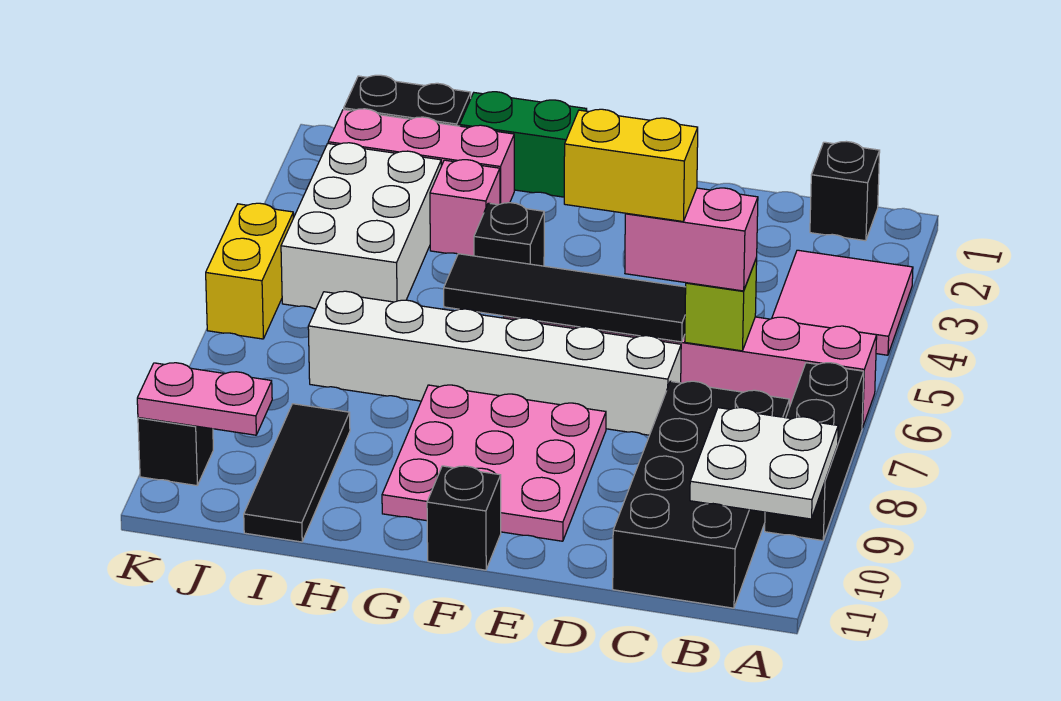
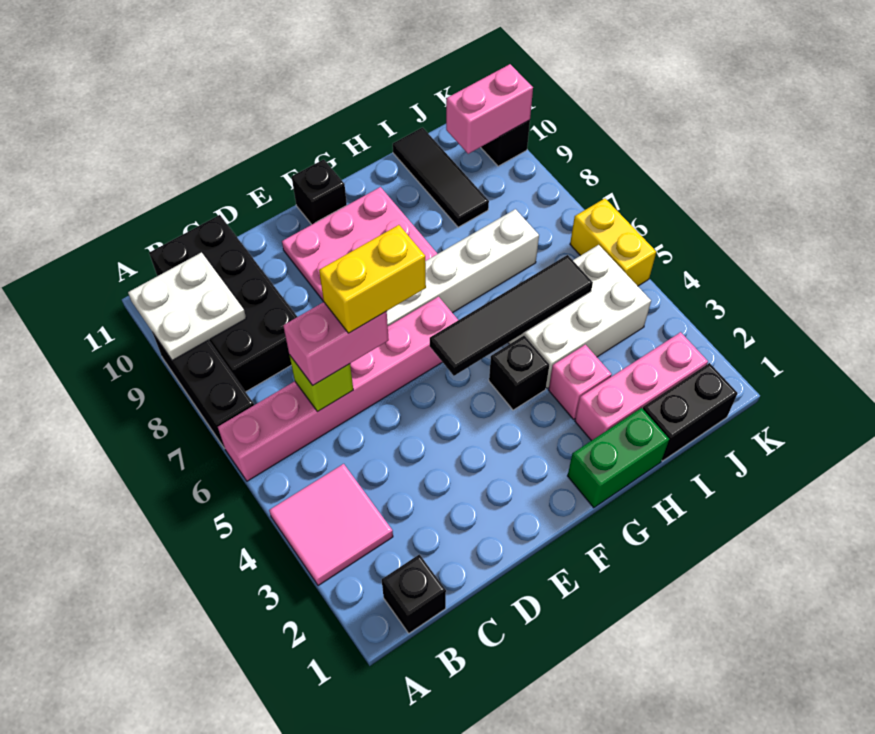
black tile D6:G6 level 2 -> black tile F5:I5 level 2
white brick I3:J5 level 1 -> white brick H4:J5 level 1
pink plate J10:K10 level 2 -> pink brick J10:K10 level 2

